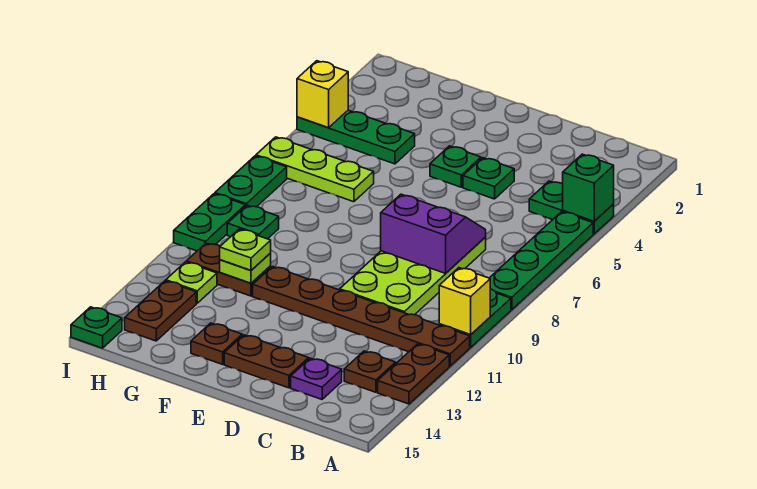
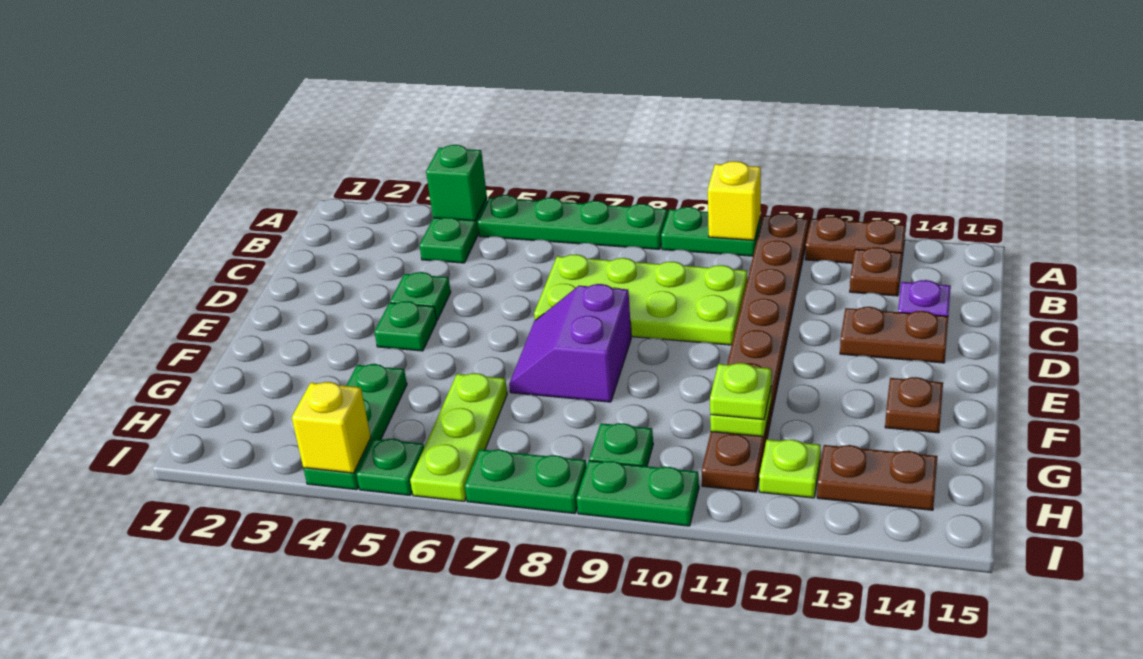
purple slope C7:D8 level 2 top 8 -> purple slope E7:F8 level 1 top 8
brown plate D14:E14 level 1 -> brown plate D13:D14 level 1
green plate I15 level 1 -> green plate I5 level 1

